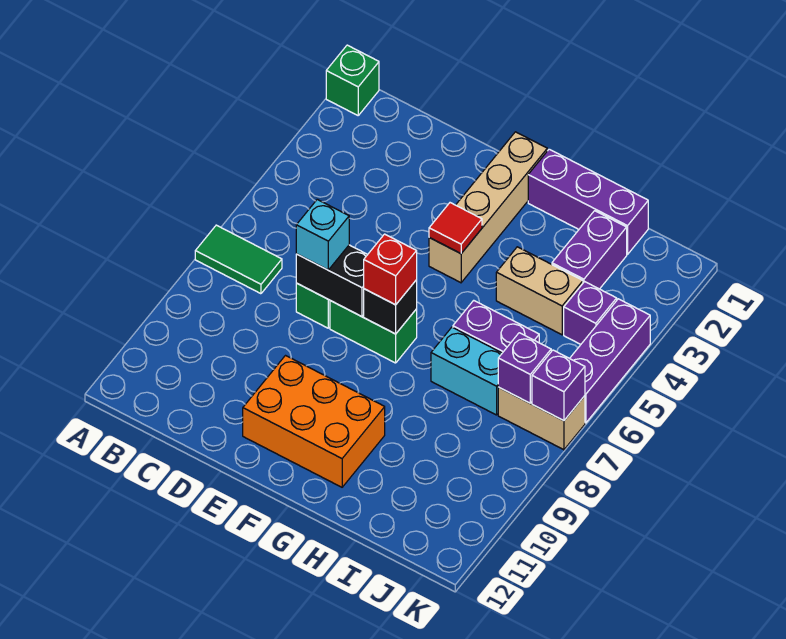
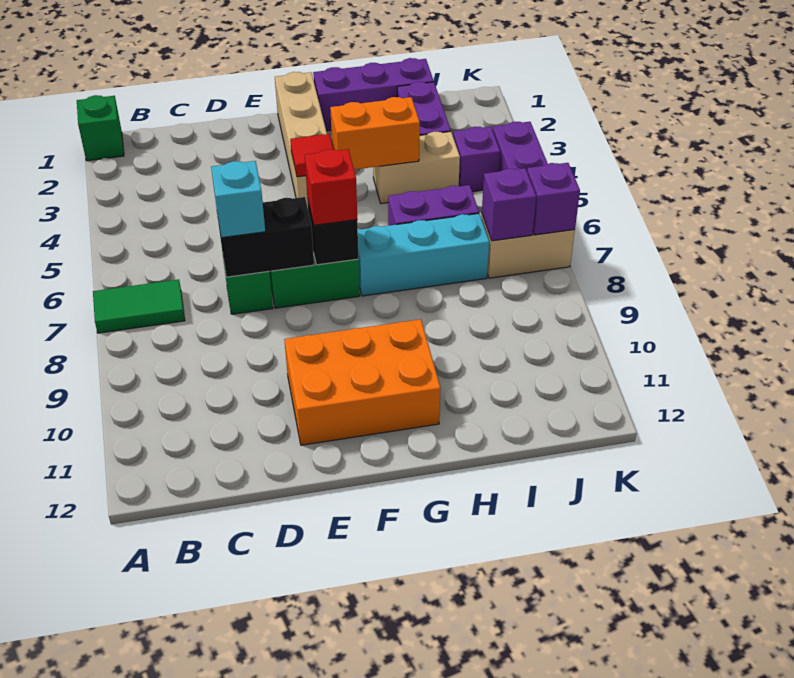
none -> orange brick G4:H4 level 2
cyan brick H7:I7 level 1 -> cyan brick G7:I7 level 1

